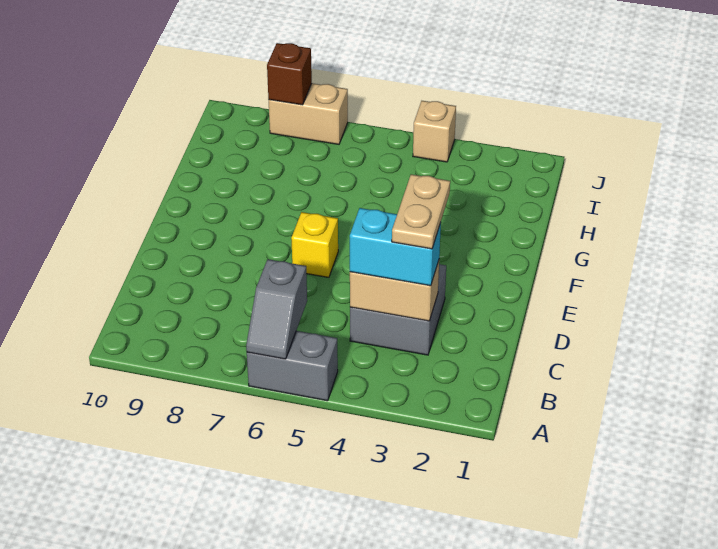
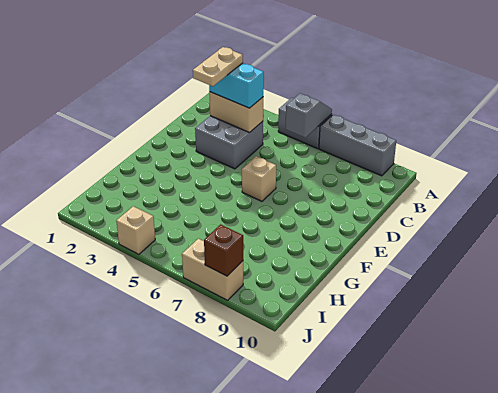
none -> grey brick A7:A9 level 1
yellow brick E6 level 1 -> tan brick E6 level 1

